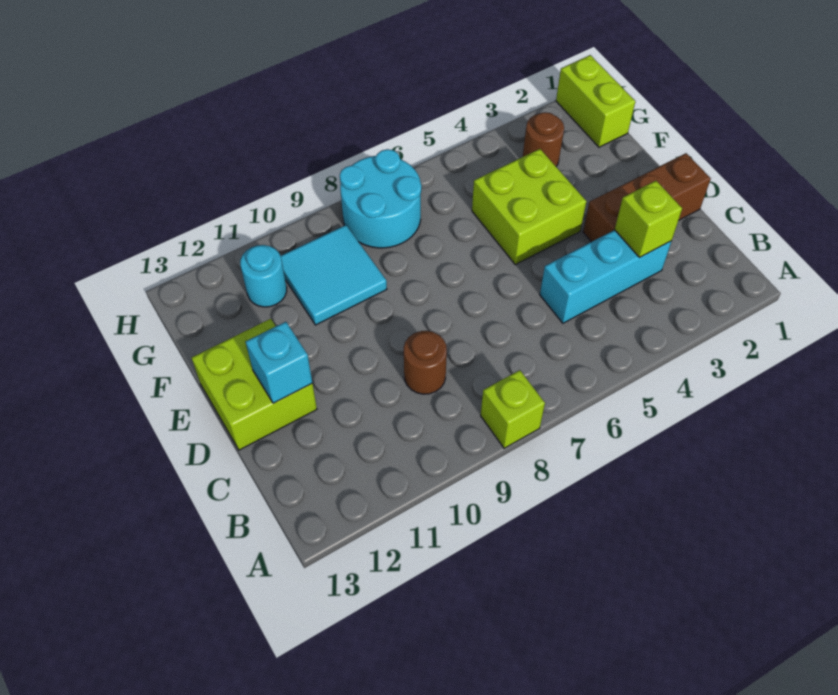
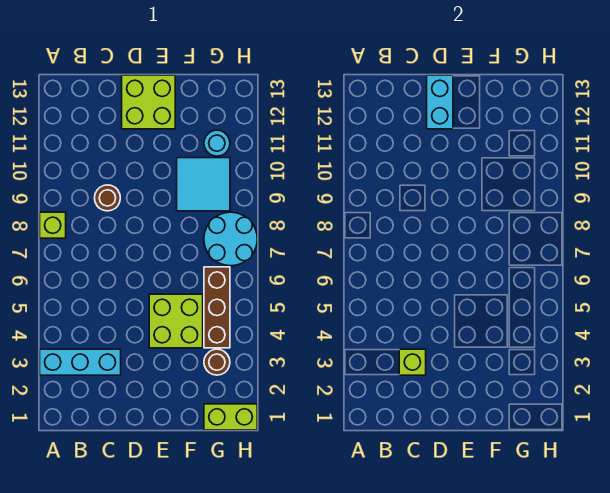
cyan brick C3:C5 level 1 -> cyan brick A3:C3 level 1
brown brick D1:D3 level 1 -> brown brick G4:G6 level 1
cyan brick D12 level 2 -> cyan brick D12:D13 level 2

